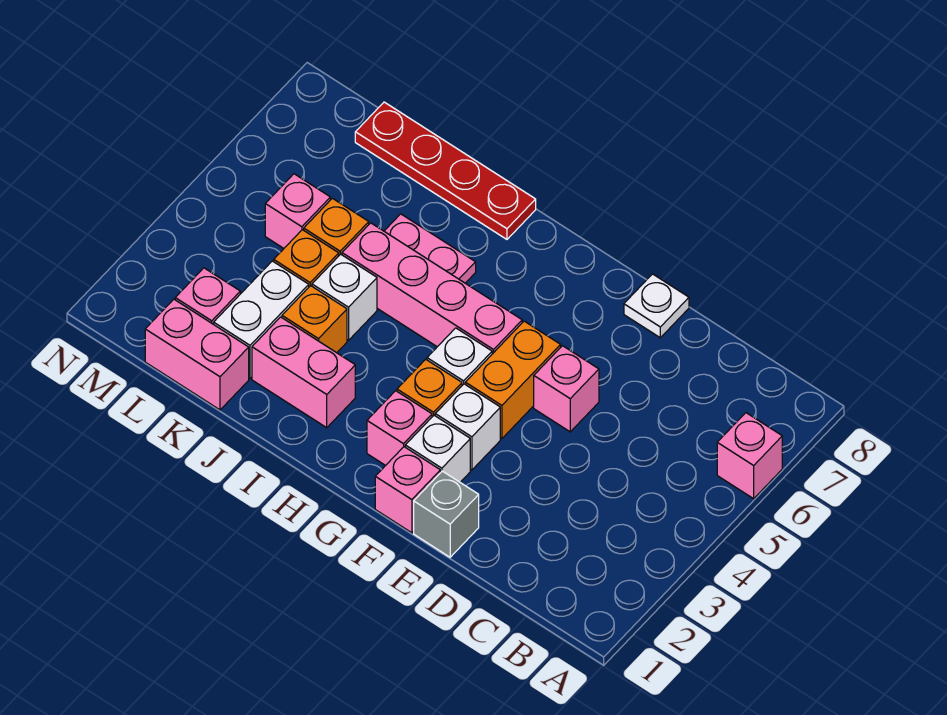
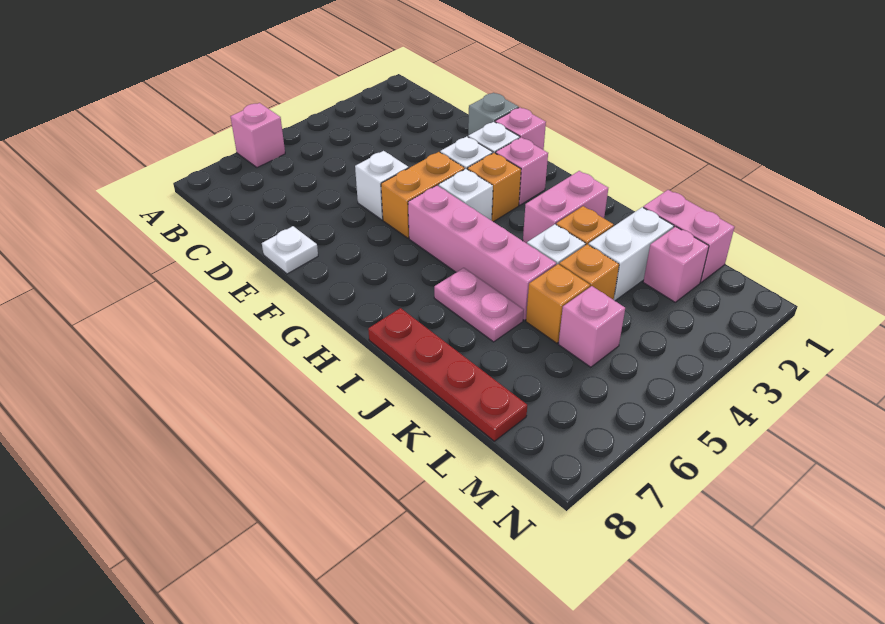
pink brick E5 level 1 -> white brick E5 level 1
pink brick I2:J2 level 1 -> pink brick I2:I3 level 1

